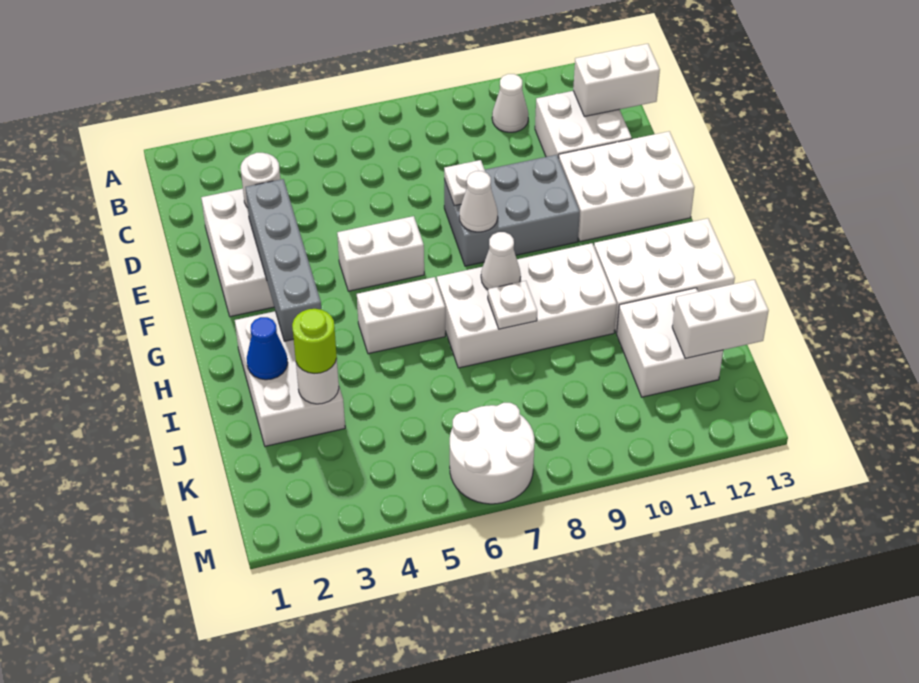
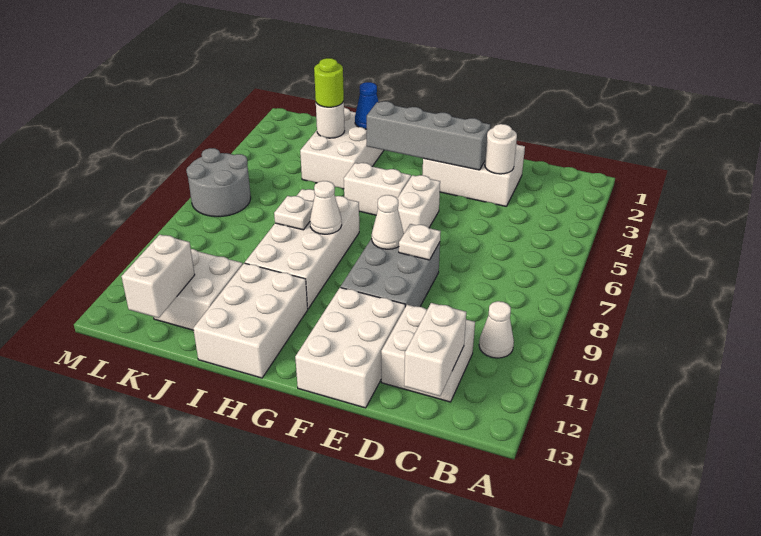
white brick H2:J3 level 1 -> white brick I2:J4 level 1
white brick H5:H6 level 1 -> white brick G5:H5 level 1
white round brick L6:M7 level 1 -> grey round brick L6:M7 level 1

